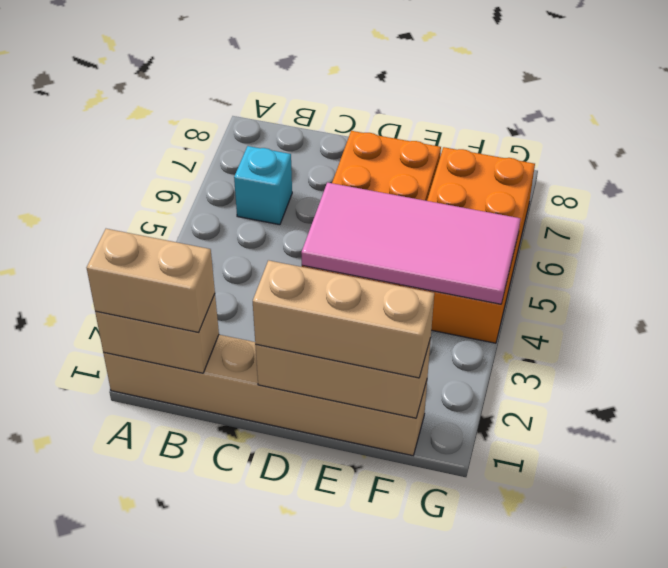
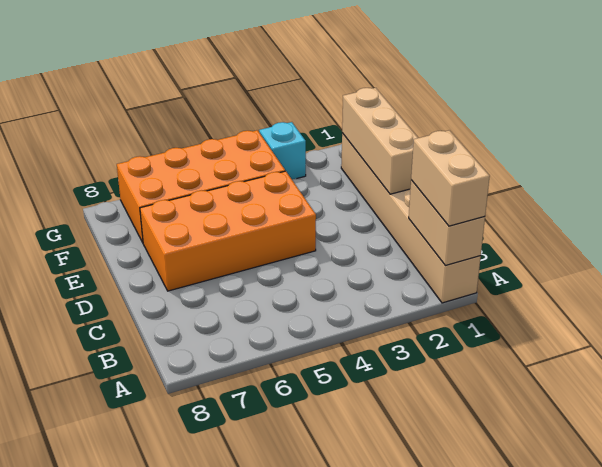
cyan brick B6 level 1 -> cyan brick G3 level 1
tan brick D1:F1 level 3 -> none
pink tile D4:G5 level 2 -> none

